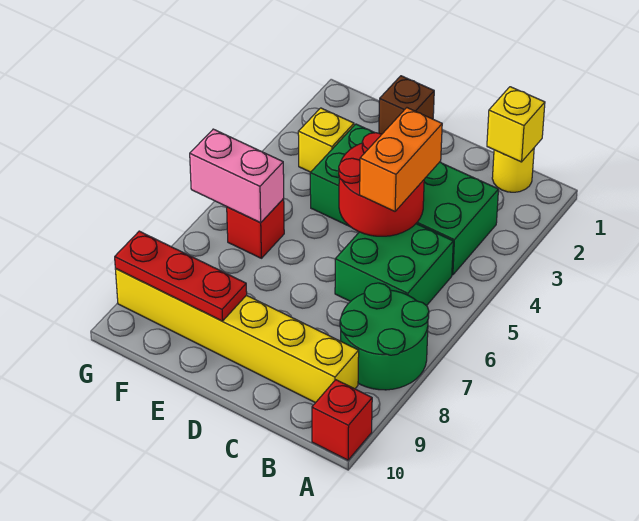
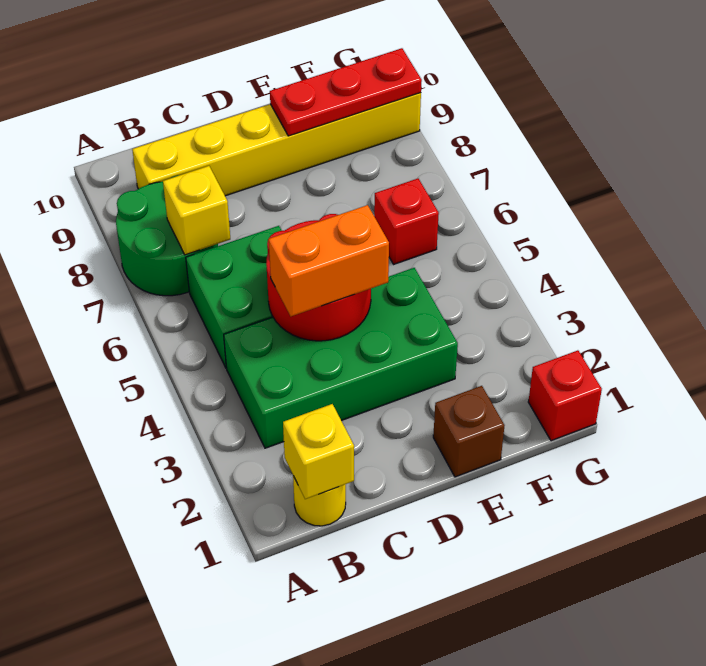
red brick A10 level 1 -> red brick G1 level 1
orange brick C4:C5 level 3 -> orange brick C4:D4 level 3
yellow brick F3 level 1 -> yellow brick B7 level 2
pink brick F6:G6 level 2 -> none

